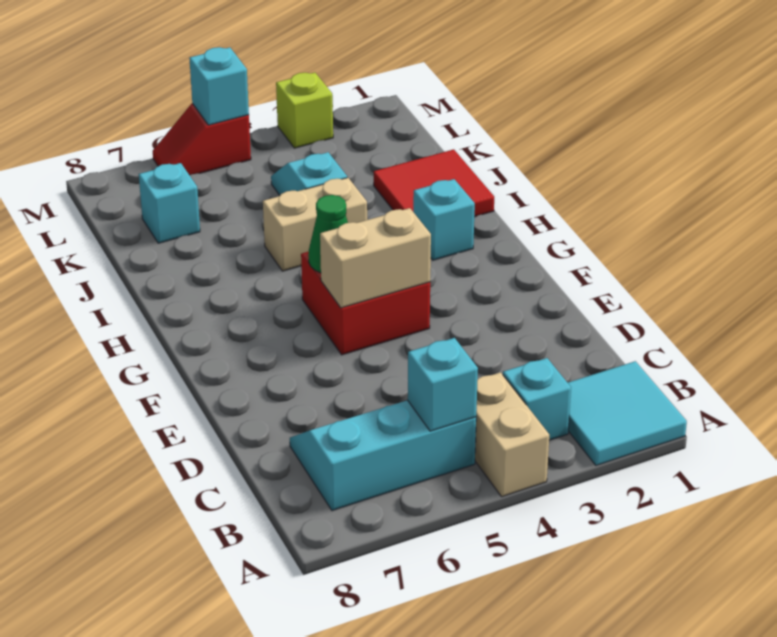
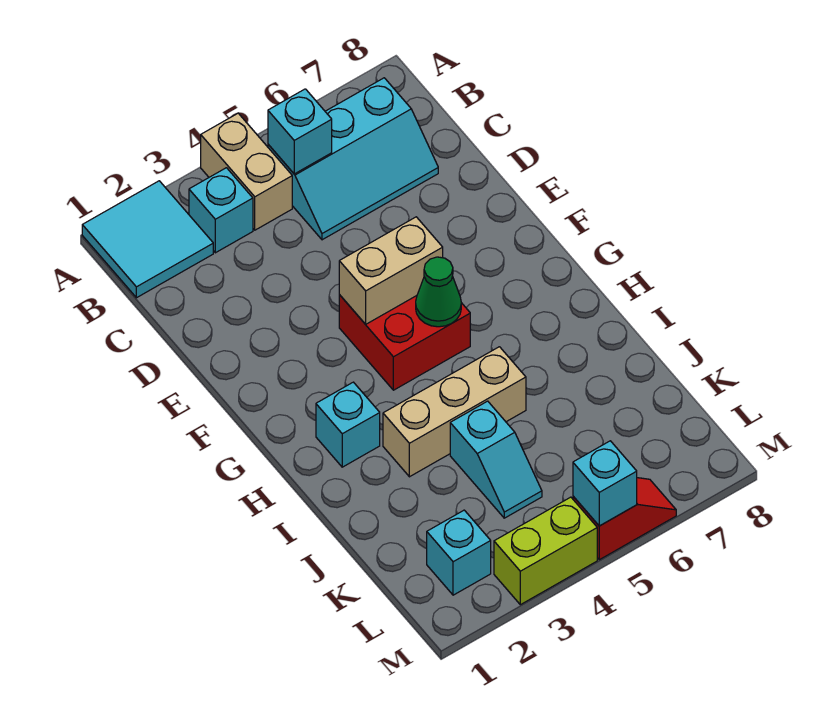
red tile I1:J2 level 1 -> none
tan brick I4:I5 level 1 -> tan brick I3:I5 level 1
cyan brick K7 level 1 -> cyan brick L2 level 1
lime brick M3 level 1 -> lime brick M3:M4 level 1

